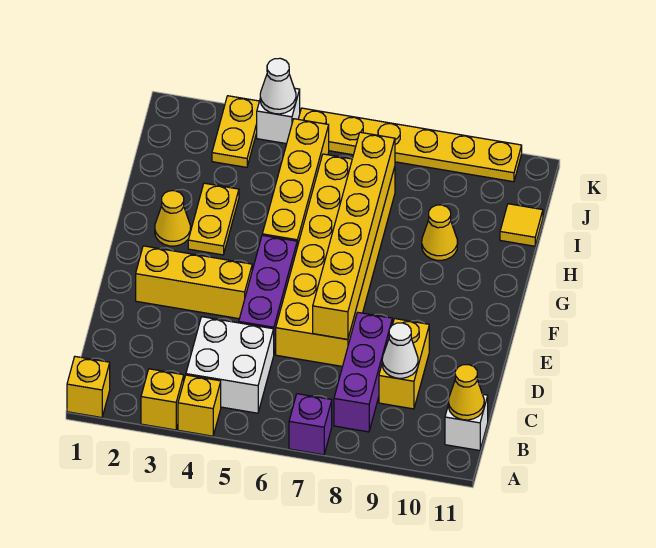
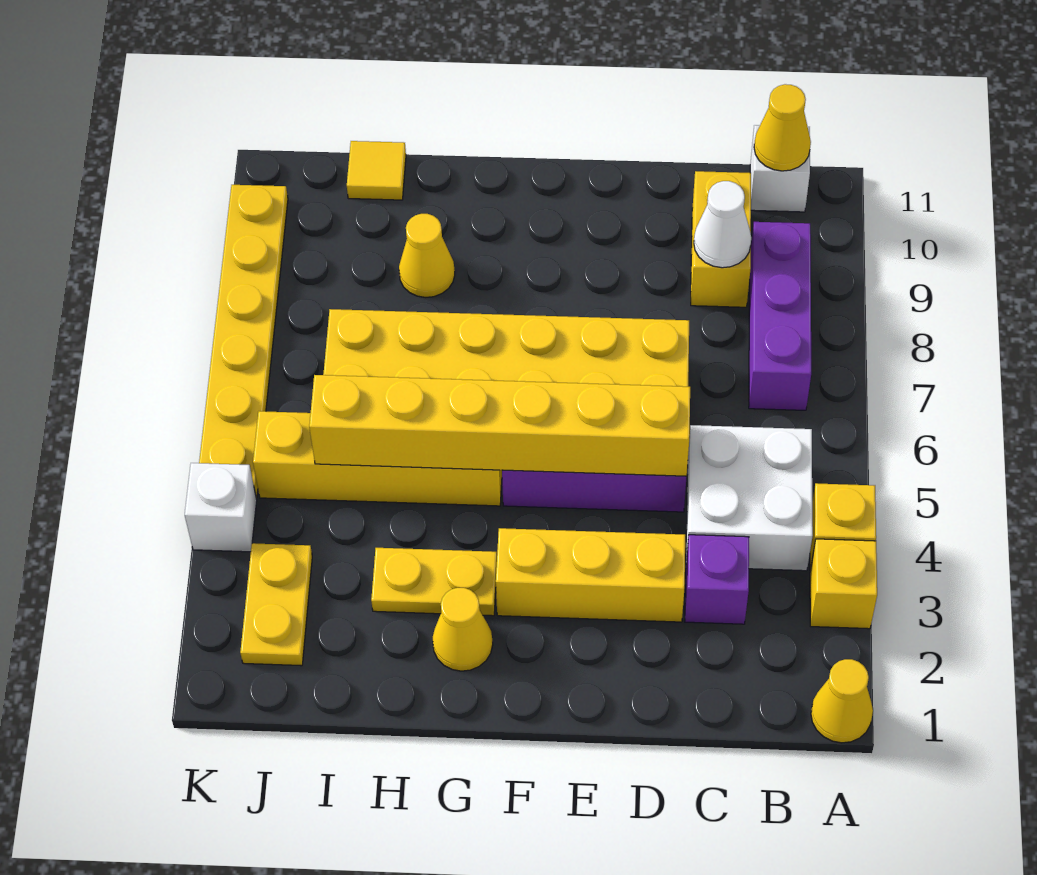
yellow brick A1 level 1 -> yellow cone A1 level 1
purple brick A7 level 1 -> purple brick C3 level 1
purple brick B8:D8 level 1 -> purple brick B7:B9 level 1
yellow brick C9:D9 level 1 -> yellow brick C9:C10 level 1
yellow brick D7:I7 level 2 -> yellow brick D5:I5 level 2
yellow brick E2:E4 level 1 -> yellow brick D3:F3 level 1
yellow plate J3:K3 level 1 -> yellow plate J2:J3 level 1
white cone K4 level 2 -> none

